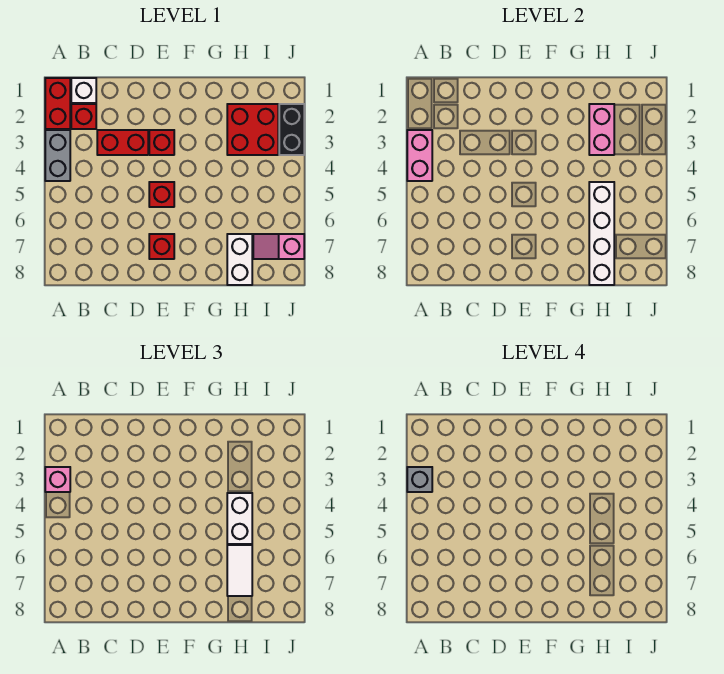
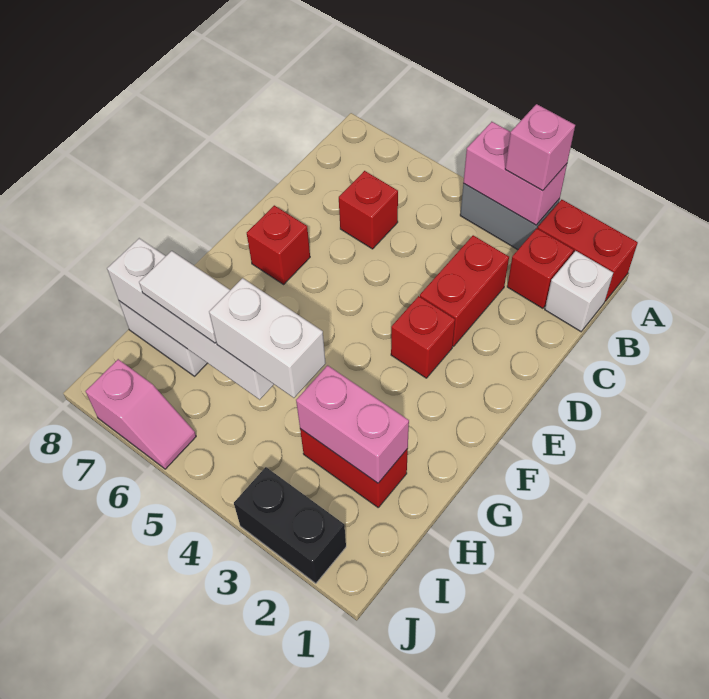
grey brick A3 level 4 -> none
red brick E5 level 1 -> red brick C6 level 1
red brick H2:I3 level 1 -> red brick H2:H3 level 1
pink slope I7:J7 level 1 top J -> pink slope J6:J7 level 1 top 7

